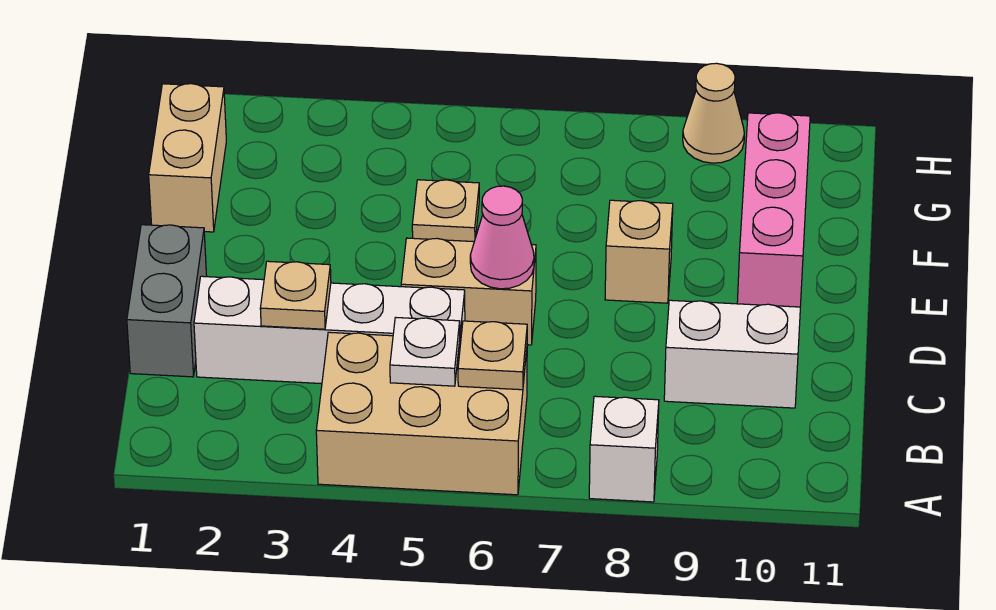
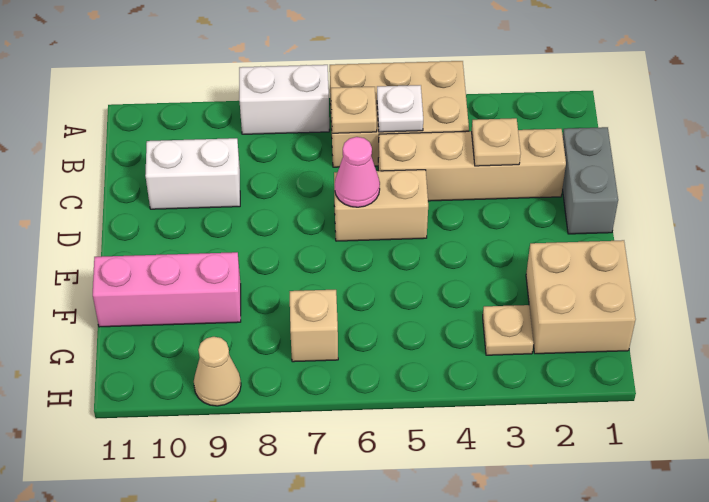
white brick A8 level 1 -> white brick A7:A8 level 1
white brick C2:C5 level 1 -> tan brick C2:C5 level 1
tan brick E8 level 1 -> tan brick G7 level 1
pink brick E10:G10 level 1 -> pink brick F9:F11 level 1
tan brick F1:G1 level 1 -> tan brick F1:G2 level 1
tan plate F5 level 1 -> tan plate G3 level 1

